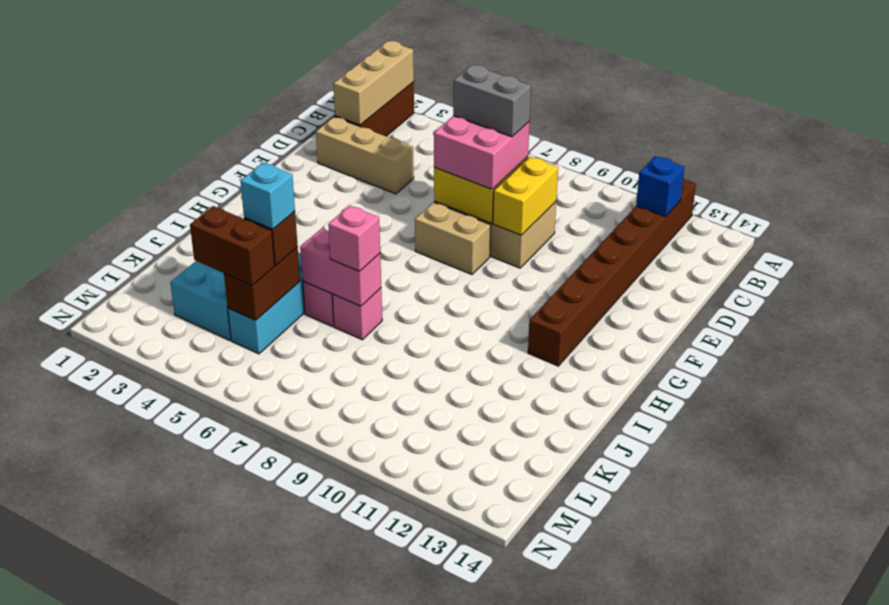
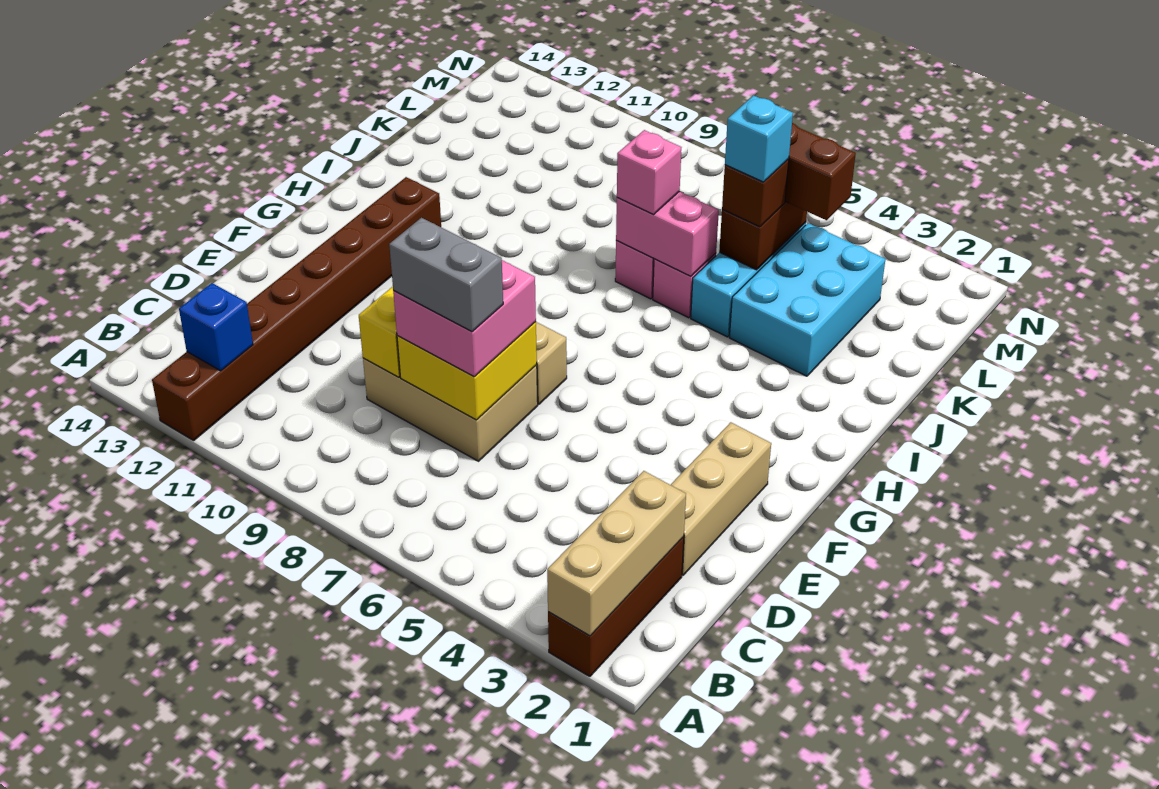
tan brick D2:D4 level 1 -> tan brick D2:F2 level 1

